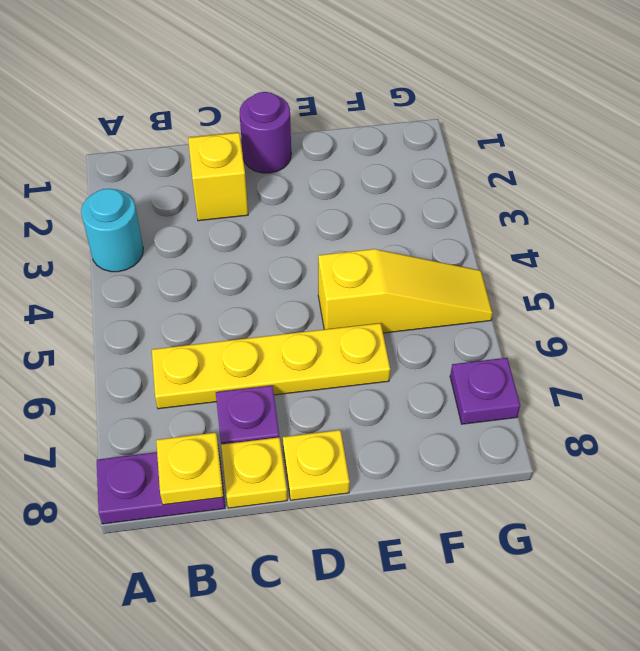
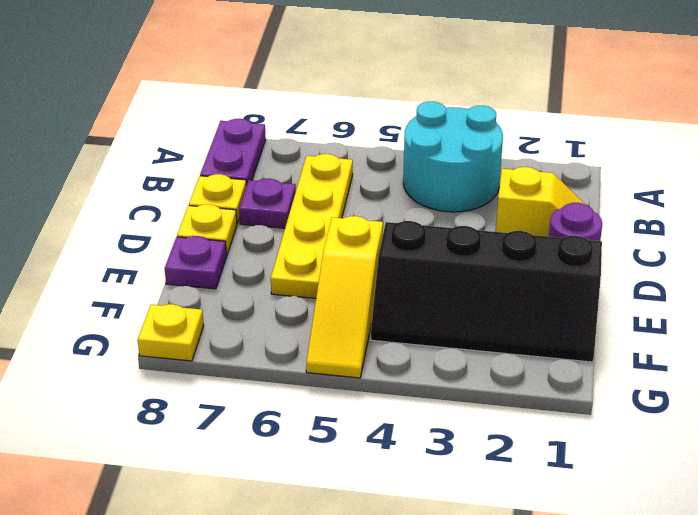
cyan round brick A3 level 1 -> cyan round brick A3:B4 level 1
yellow plate B8 level 2 -> yellow plate G8 level 1
none -> black slope E1:F4 level 1 top E
purple plate G7 level 1 -> purple plate E8 level 1

